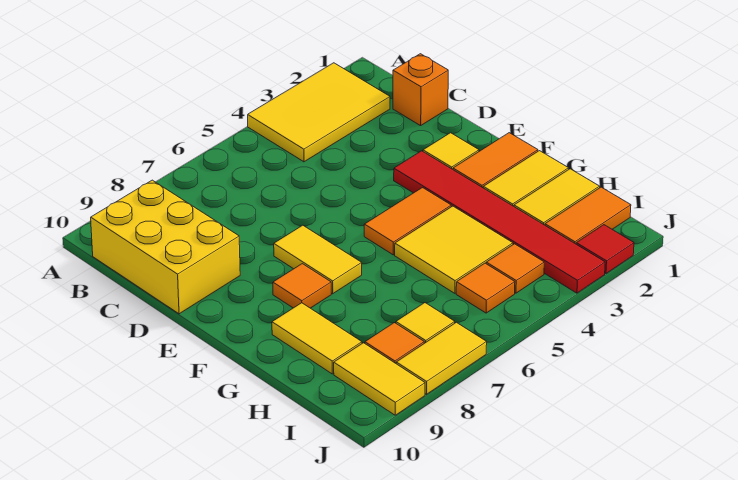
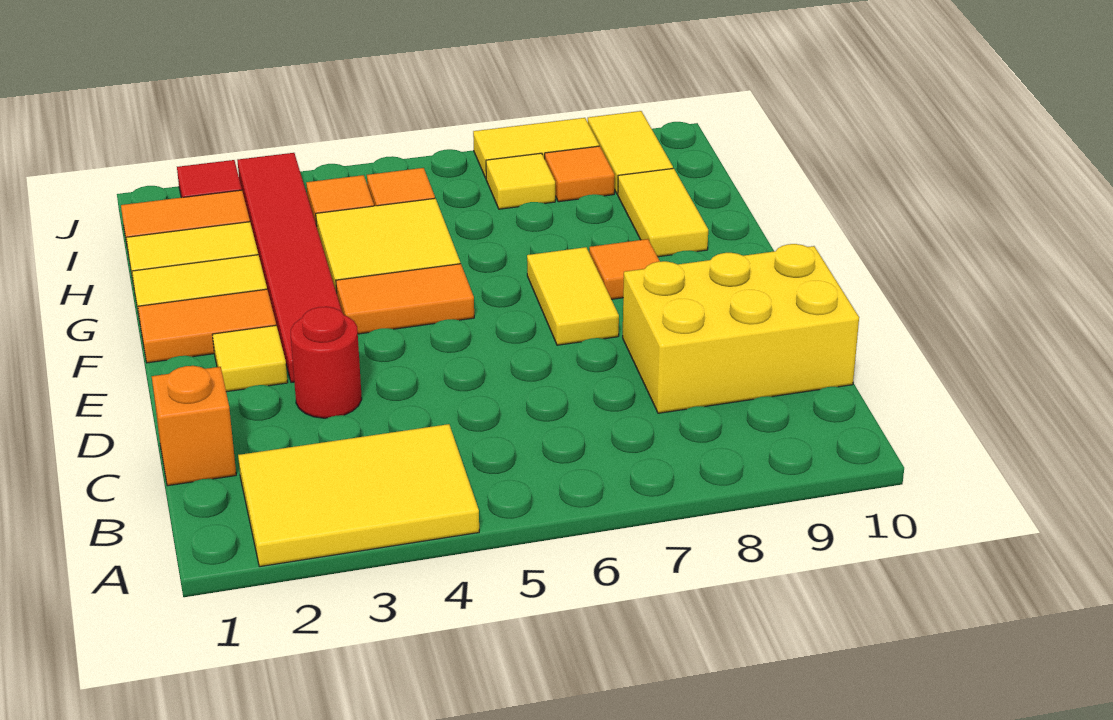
yellow brick B9:D10 level 1 -> yellow brick C8:D10 level 1
none -> red round brick D3 level 1

